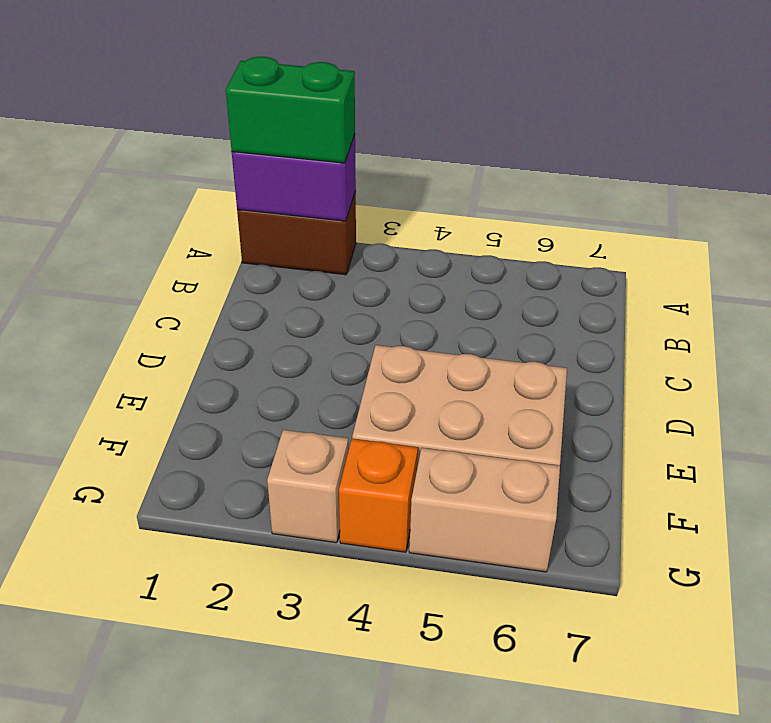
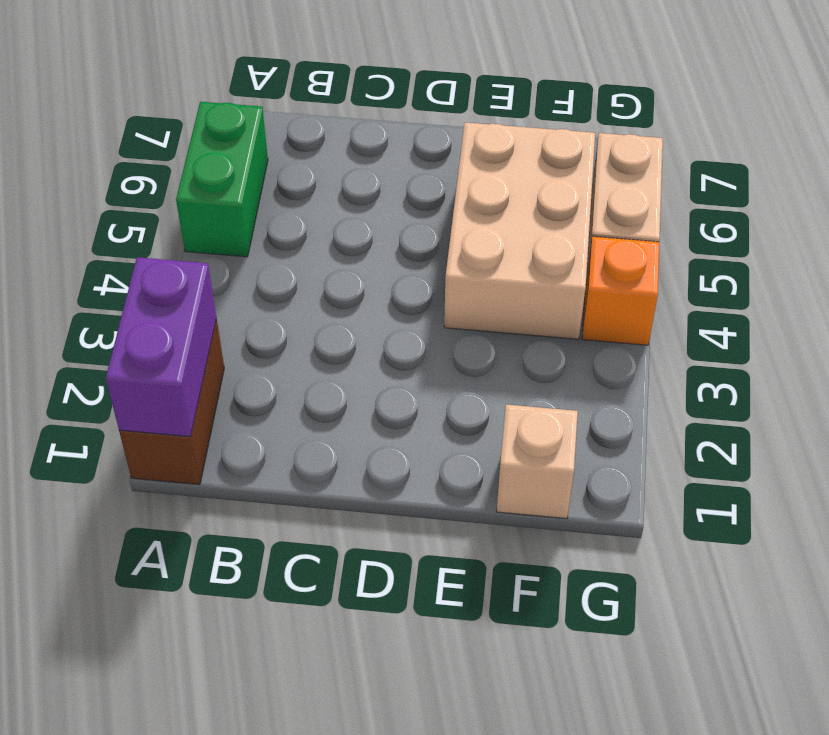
green brick A1:A2 level 3 -> green brick A5:A6 level 1
tan brick G3 level 1 -> tan brick F1 level 1

